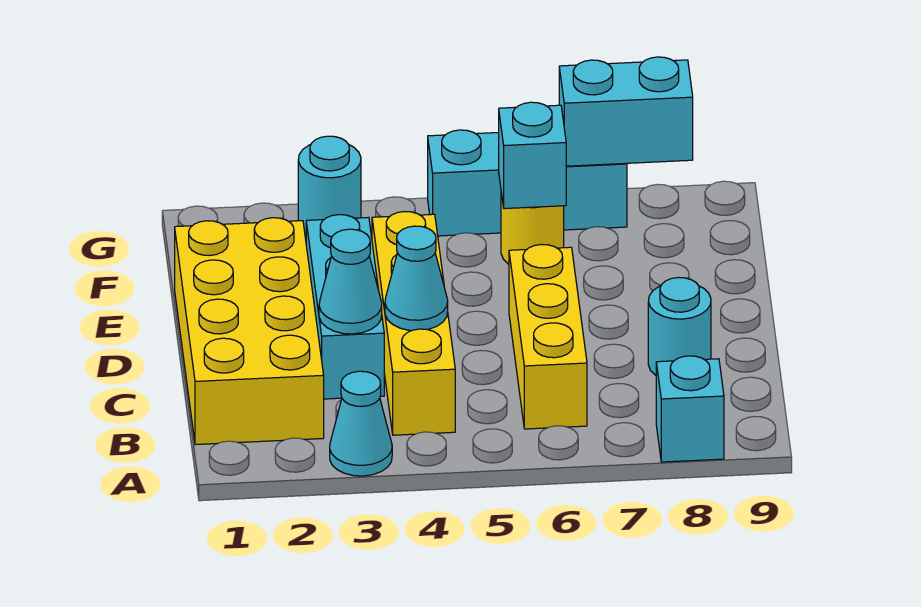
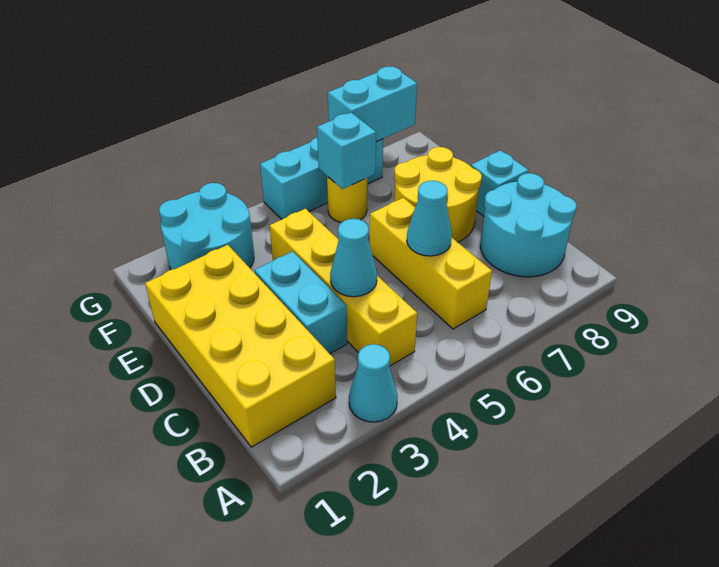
cyan brick A8 level 1 -> cyan brick D9 level 1
cyan brick C3:E3 level 1 -> cyan brick C3:D3 level 1
cyan cone C3 level 2 -> cyan cone C6 level 2
cyan round brick C8 level 1 -> cyan round brick B8:C9 level 1
none -> yellow round brick D7:E8 level 1
cyan round brick G3 level 1 -> cyan round brick F2:G3 level 1

